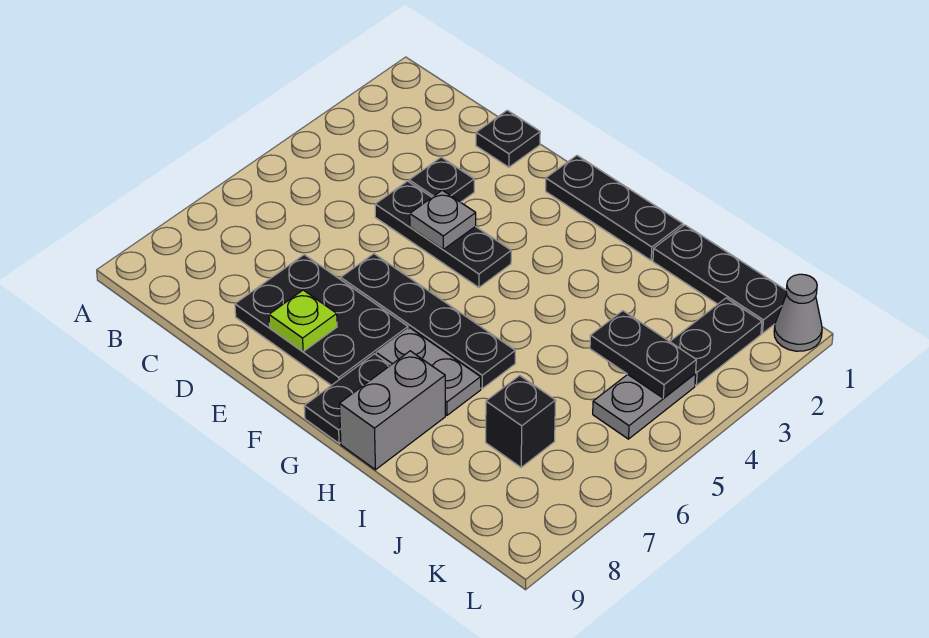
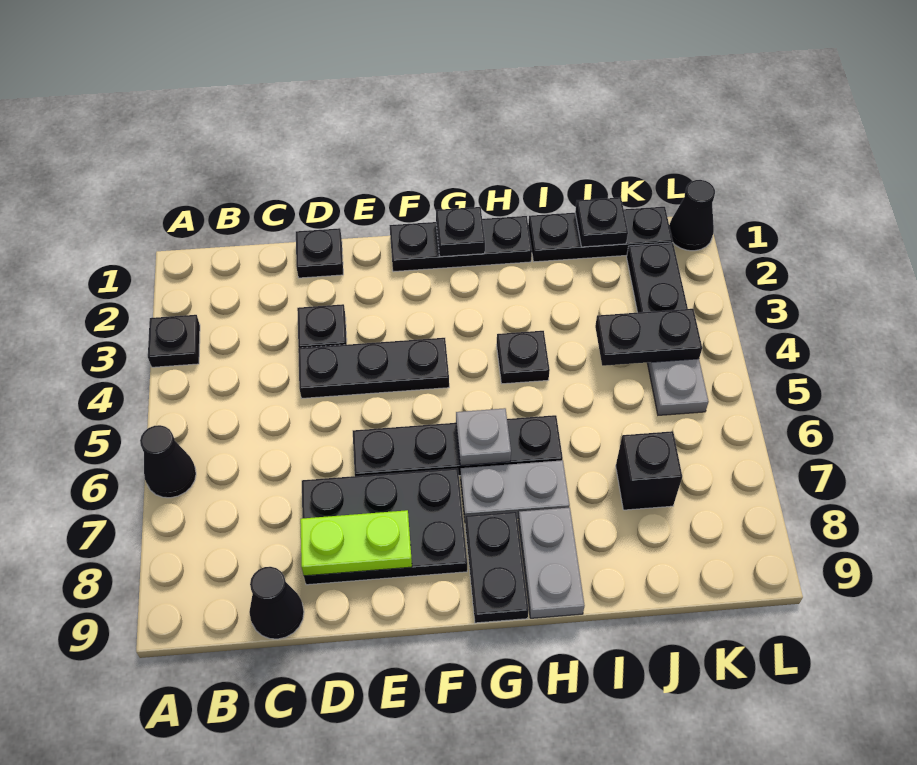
none -> black plate A3 level 1
none -> black cone A6 level 1
none -> black cone C9 level 1
grey plate E4 level 2 -> grey plate G6 level 2
lime plate E8 level 2 -> lime plate D8:E8 level 2
none -> black plate G1 level 2
none -> black plate H4 level 1
grey brick H8:H9 level 1 -> grey plate H8:H9 level 1
none -> black plate J1 level 2
grey cone L1 level 1 -> black cone L1 level 1

